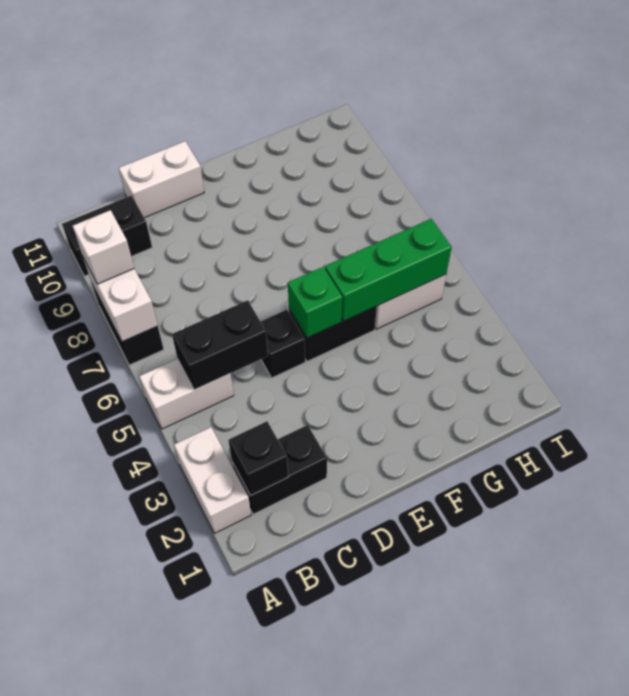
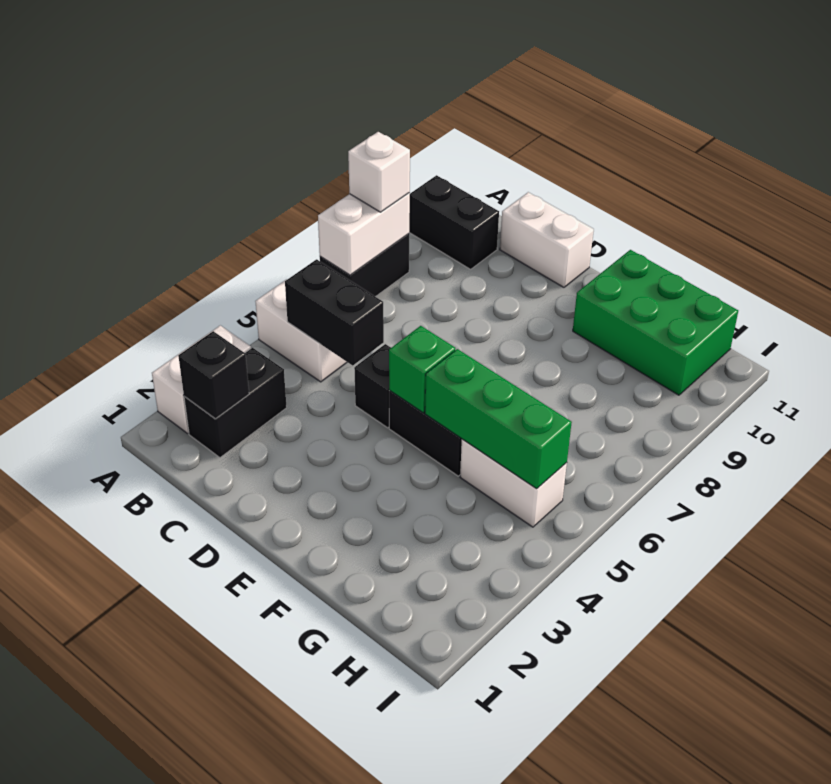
black brick B2:C2 level 1 -> black brick B2:B3 level 1
none -> green brick F10:H11 level 1

